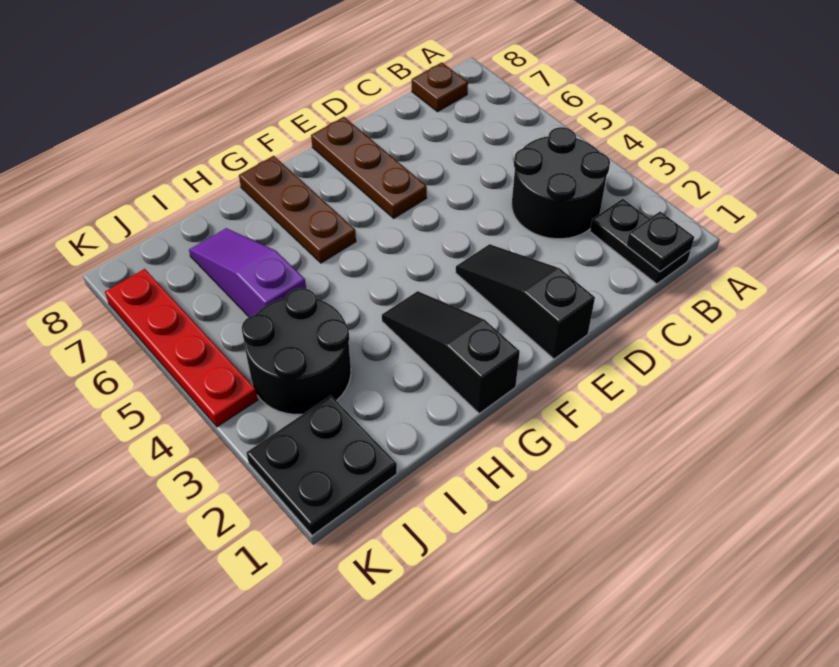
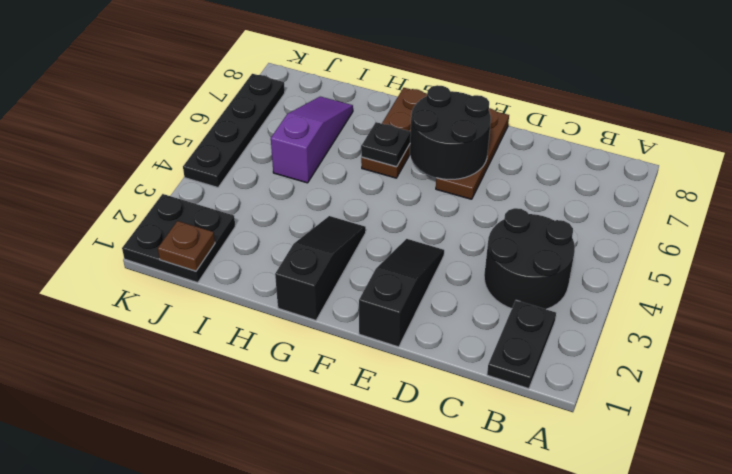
black plate B1 level 2 -> black plate G6 level 2
brown plate B8 level 1 -> brown plate J1 level 2
black round brick I3:J4 level 1 -> black round brick E6:F7 level 2
red plate K4:K7 level 1 -> black plate K4:K7 level 1

